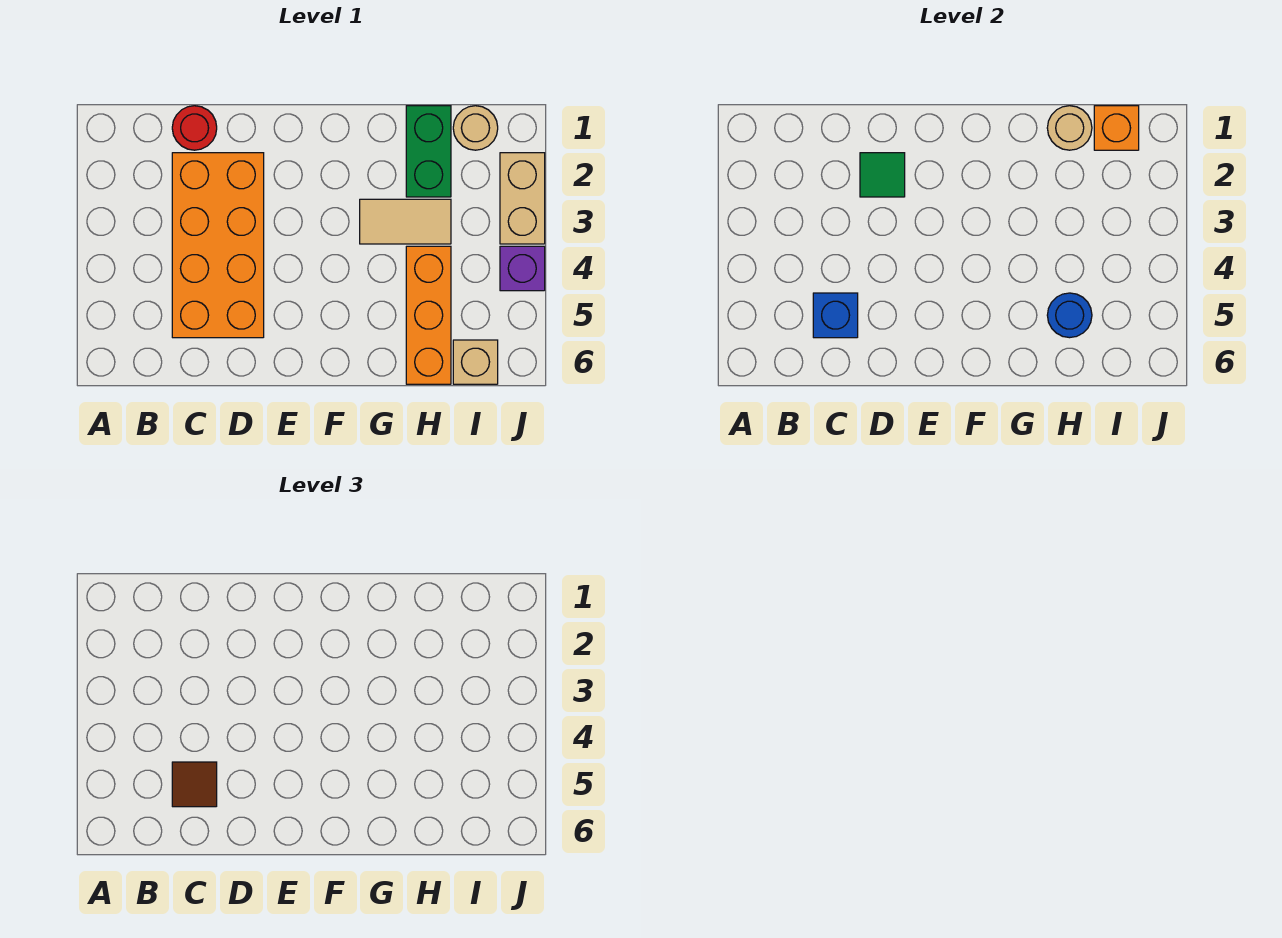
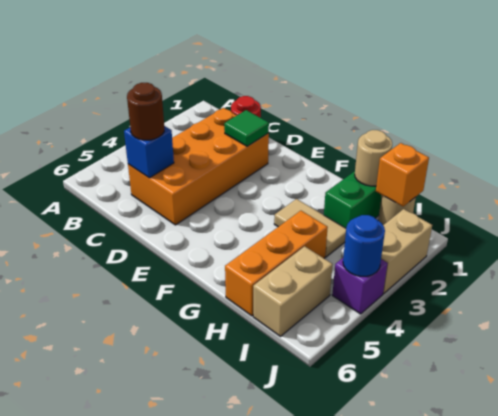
brown tile C5 level 3 -> brown round brick C5 level 3
blue round brick H5 level 2 -> blue round brick J4 level 2
tan brick I6 level 1 -> tan brick I5:I6 level 1

